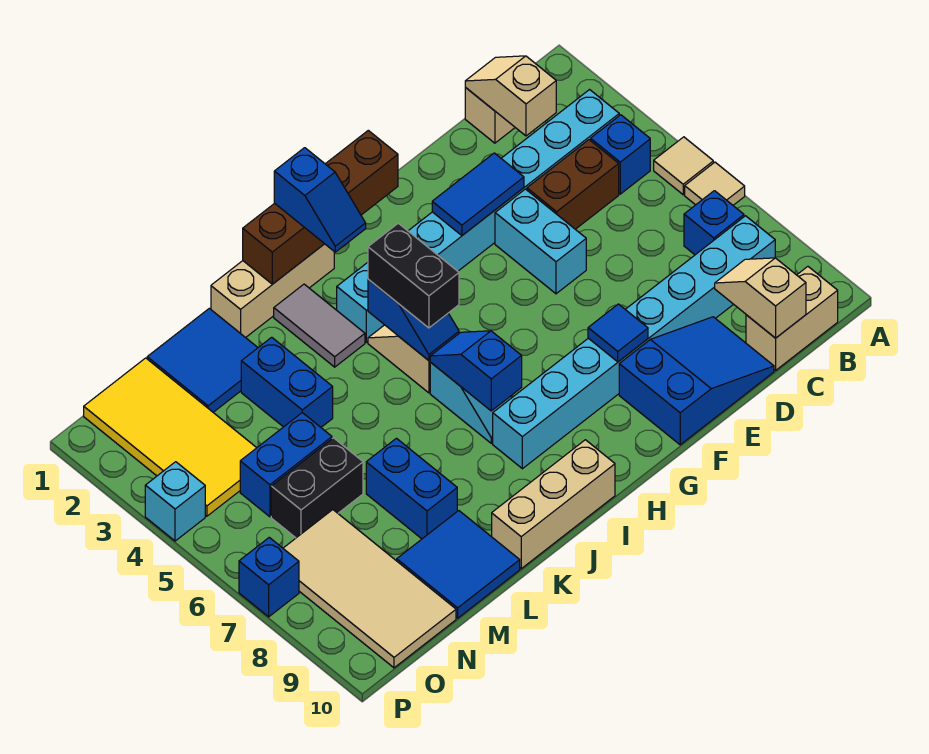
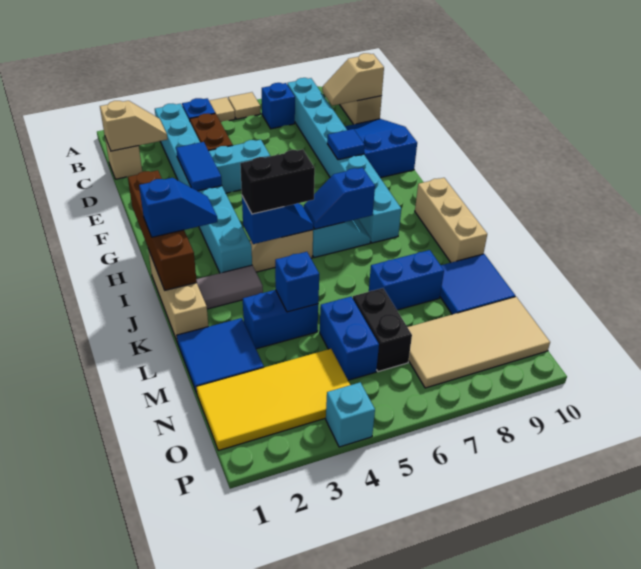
tan slope C1:C2 level 2 top 2 -> tan slope C1:C2 level 2 top 1
blue brick P7 level 1 -> blue brick L4 level 2

